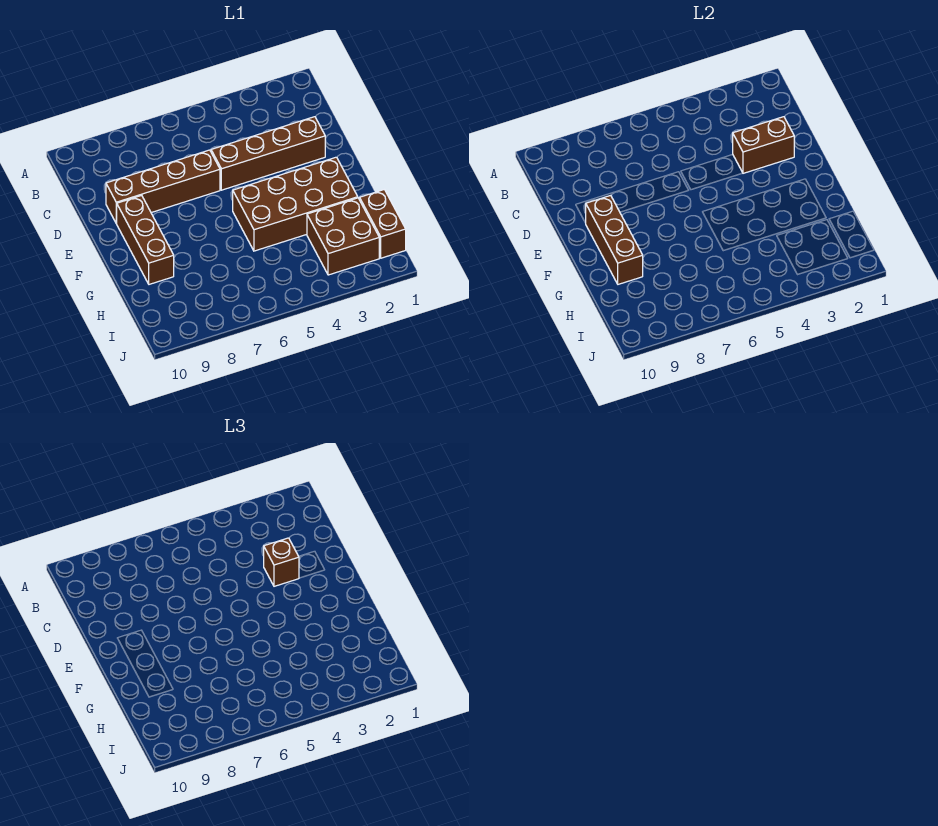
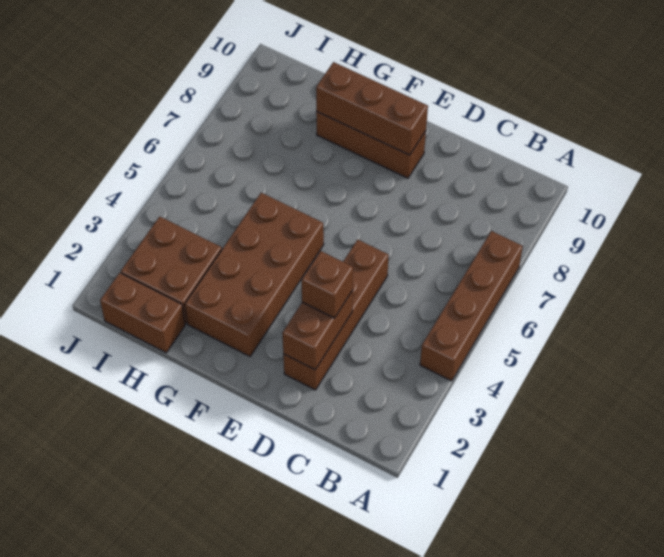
brown brick D6:D9 level 1 -> brown brick A4:A7 level 1

